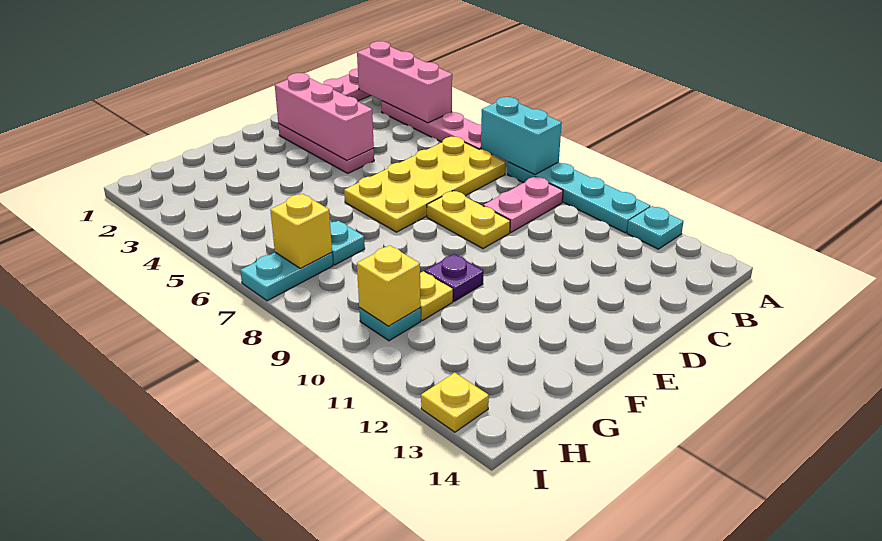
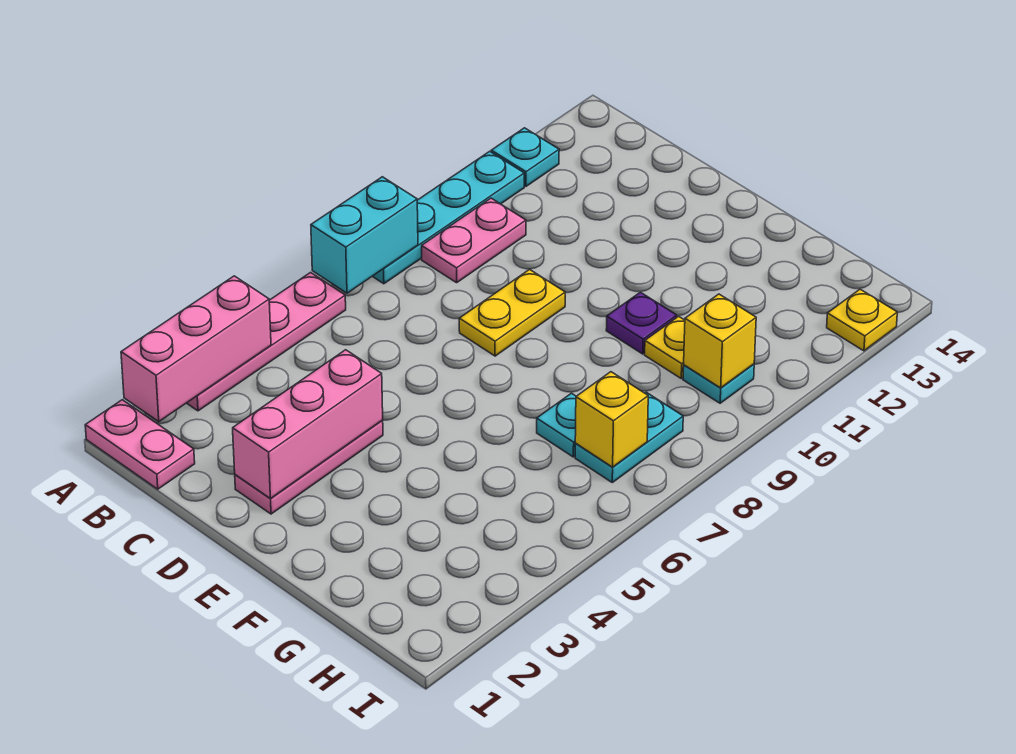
yellow plate B6:E7 level 1 -> none
pink plate B9:C9 level 1 -> pink plate B9:B10 level 1
cyan plate H7:I7 level 1 -> cyan plate H7:H8 level 1

